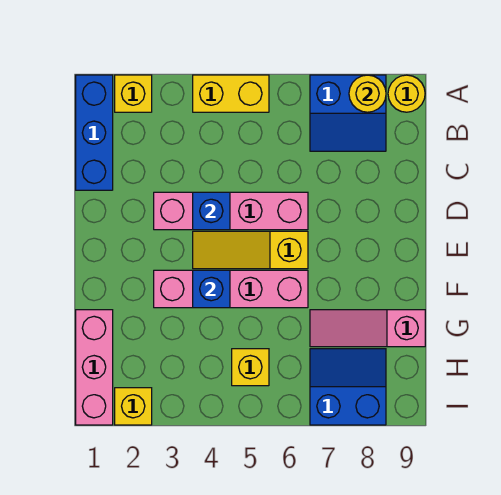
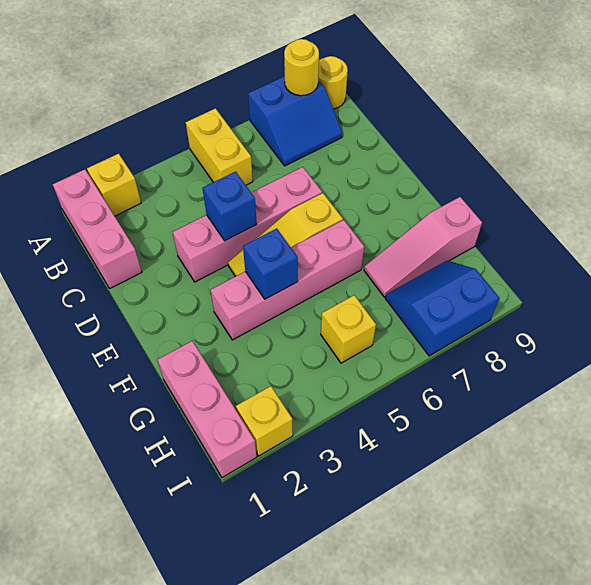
blue brick A1:C1 level 1 -> pink brick A1:C1 level 1
yellow brick A4:A5 level 1 -> yellow brick A5:B5 level 1

